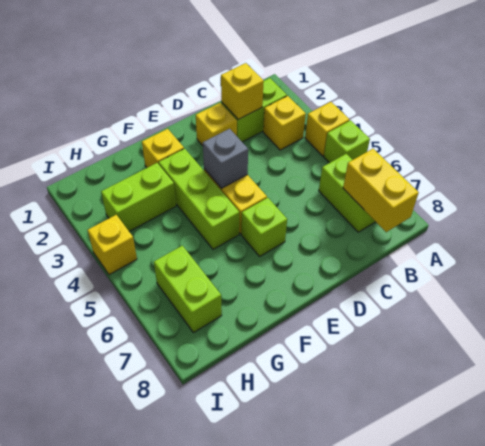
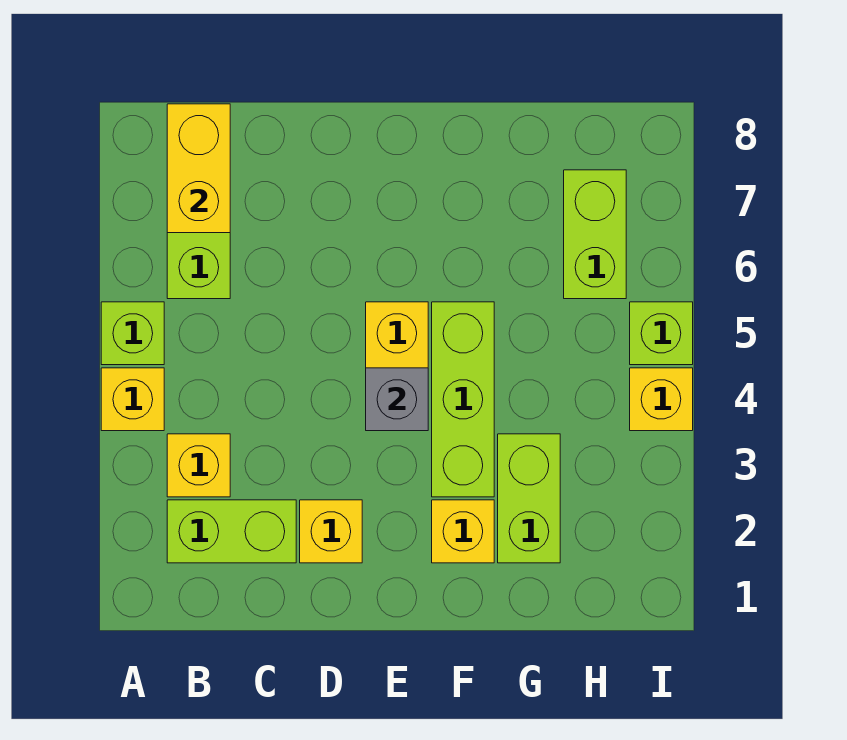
yellow brick C2 level 2 -> none
lime brick E6 level 1 -> lime brick I5 level 1
lime brick G3:H3 level 1 -> lime brick G2:G3 level 1

